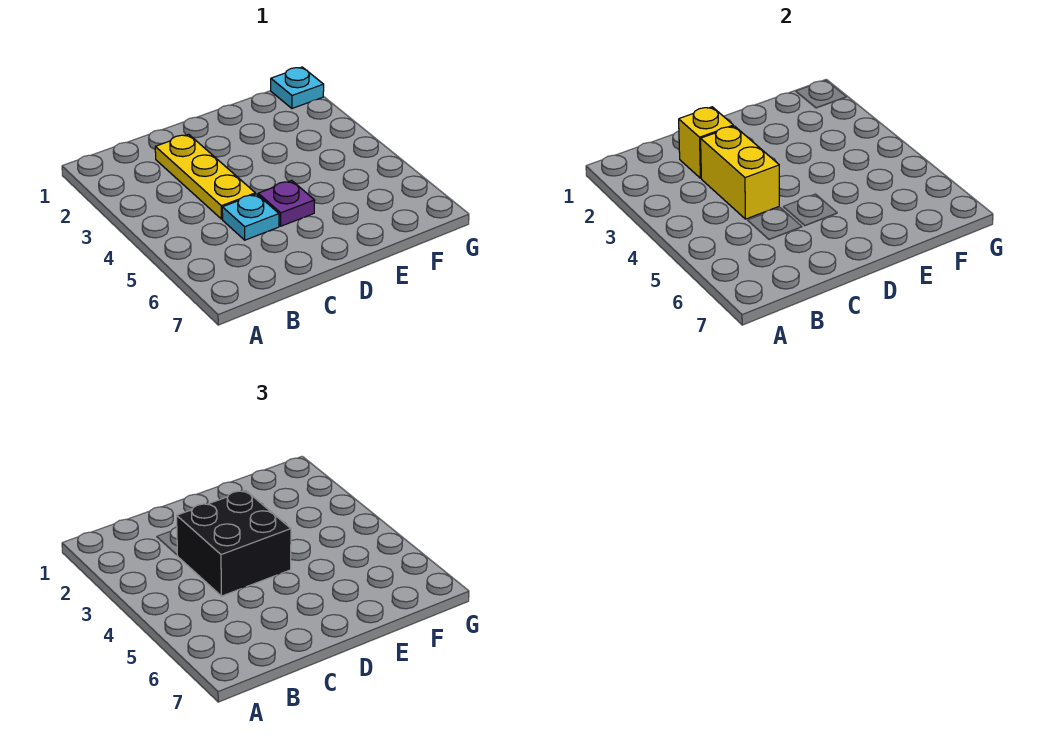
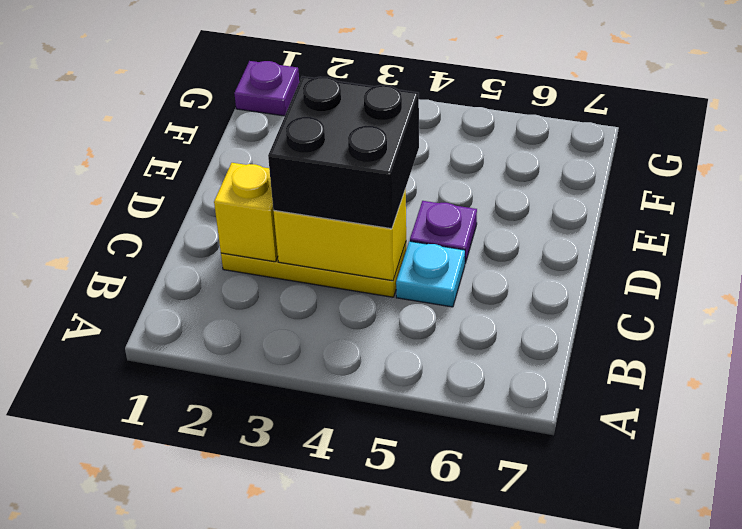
cyan plate G1 level 1 -> purple plate G1 level 1

